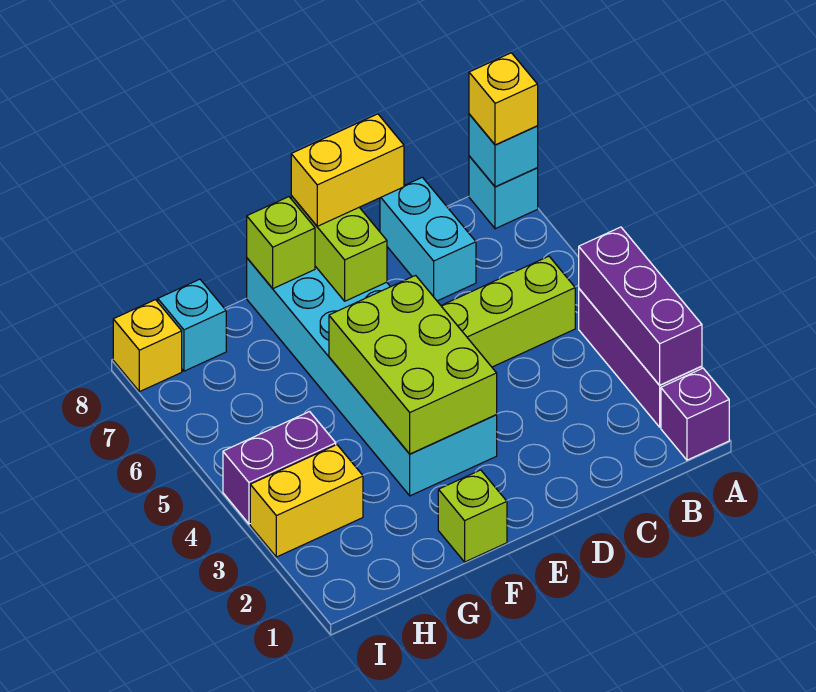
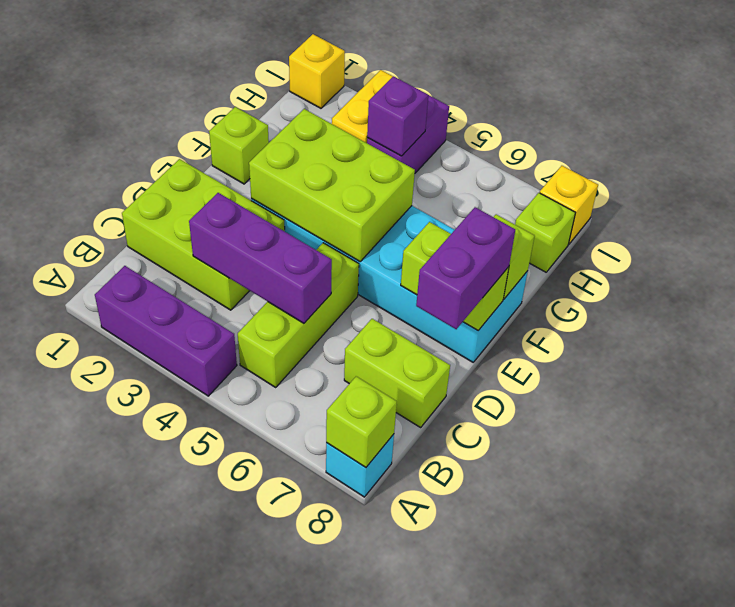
purple brick A1 level 1 -> purple brick H4 level 2
purple brick A2:A4 level 2 -> purple brick C3:C5 level 2
cyan brick A8 level 2 -> lime brick A8 level 2
yellow brick A8 level 3 -> yellow brick I1 level 1
none -> lime brick C1:D3 level 1
cyan brick C7:C8 level 1 -> lime brick C7:C8 level 1
yellow brick D8:E8 level 3 -> purple brick D8:E8 level 3
cyan brick H8 level 1 -> lime brick H8 level 1

